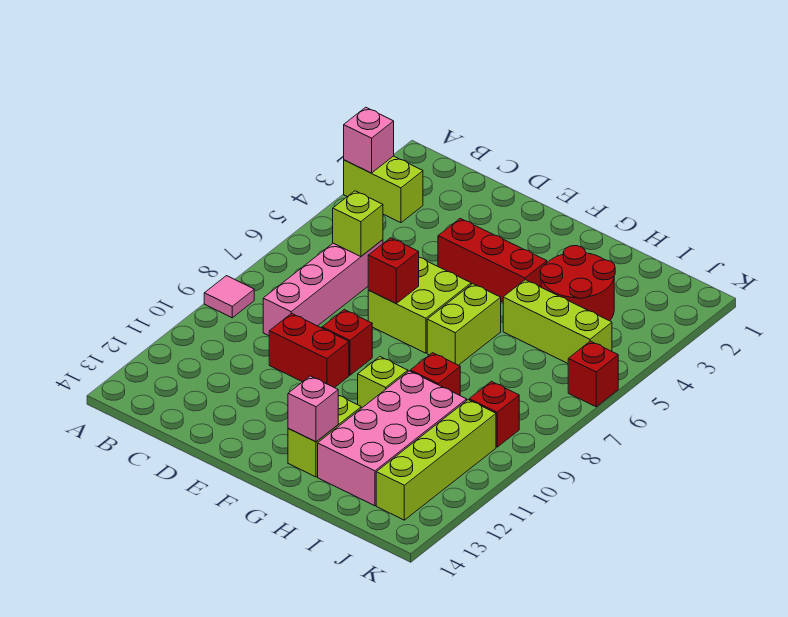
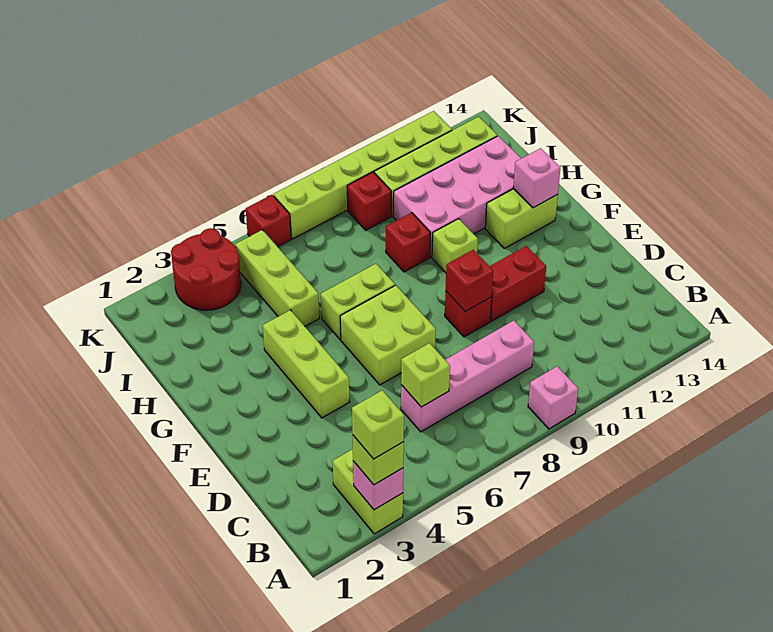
none -> lime brick A3 level 3
none -> lime brick A3 level 4
pink tile A9 level 1 -> pink brick A9 level 1
red brick D10:E10 level 1 -> red brick E10:E11 level 1
red brick E4:G4 level 1 -> lime brick E4:G4 level 1
red brick E7 level 2 -> red brick E9 level 2
red round brick H3:I4 level 1 -> red round brick J3:K4 level 1
none -> lime brick K7:K12 level 1

